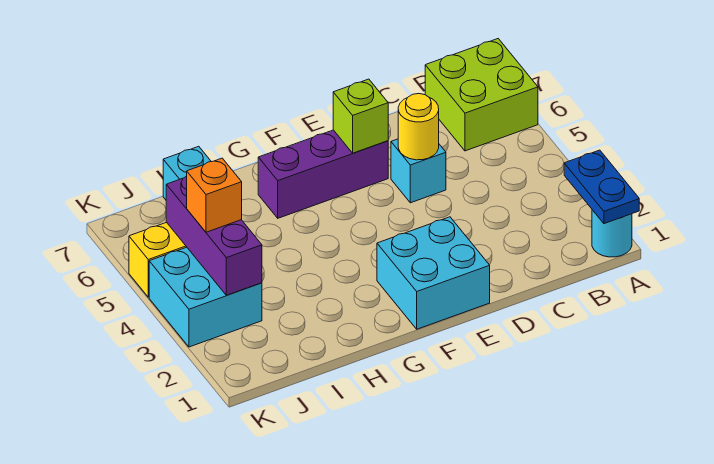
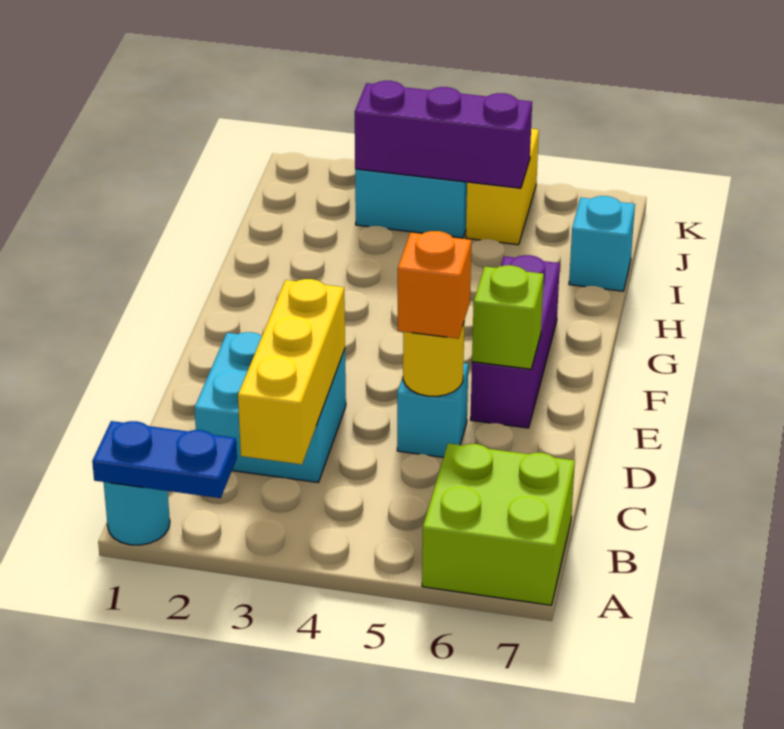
none -> yellow brick B3:D3 level 2
cyan brick E1:F2 level 1 -> cyan brick C2:D3 level 1
orange brick J4 level 3 -> orange brick D5 level 3

